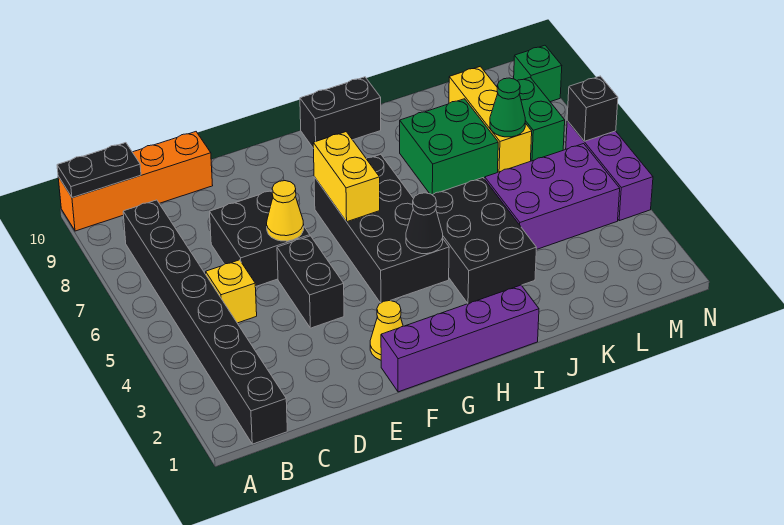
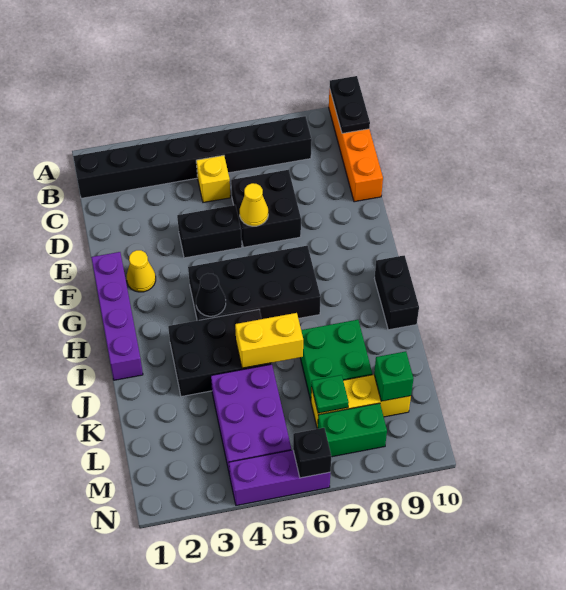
yellow brick G6:G7 level 2 -> yellow brick J5:J6 level 2
green cone L7 level 2 -> green plate L7 level 2
green brick N9 level 1 -> green brick L9 level 2

